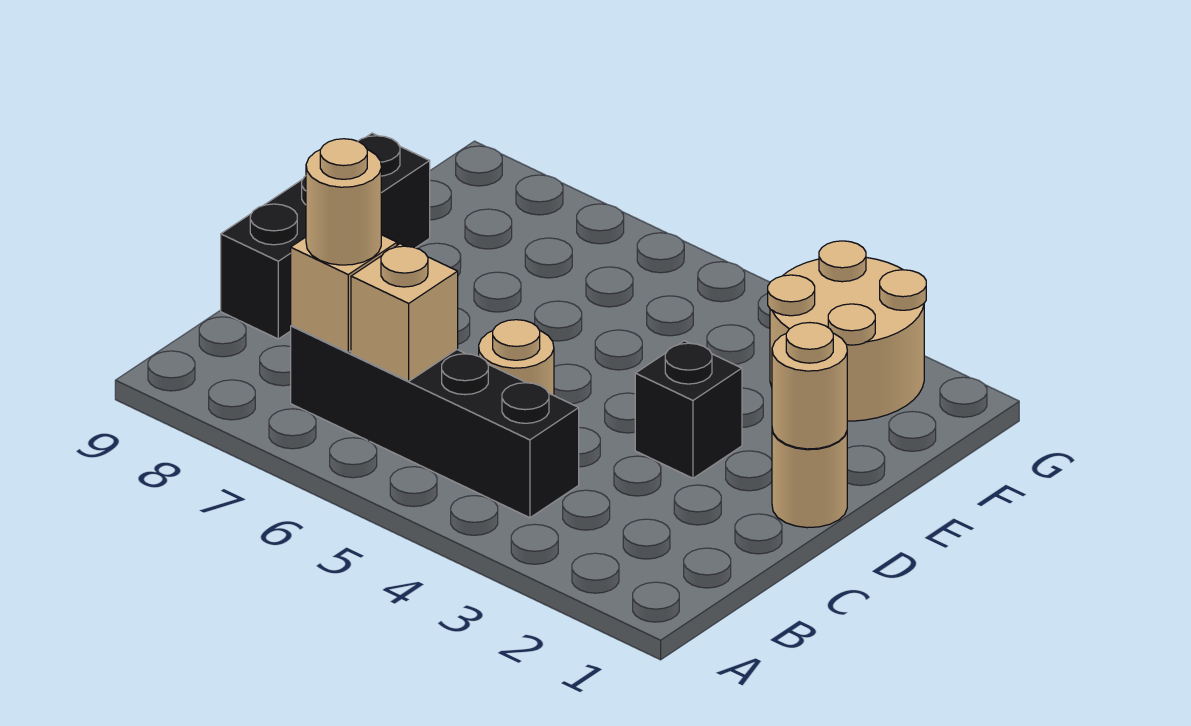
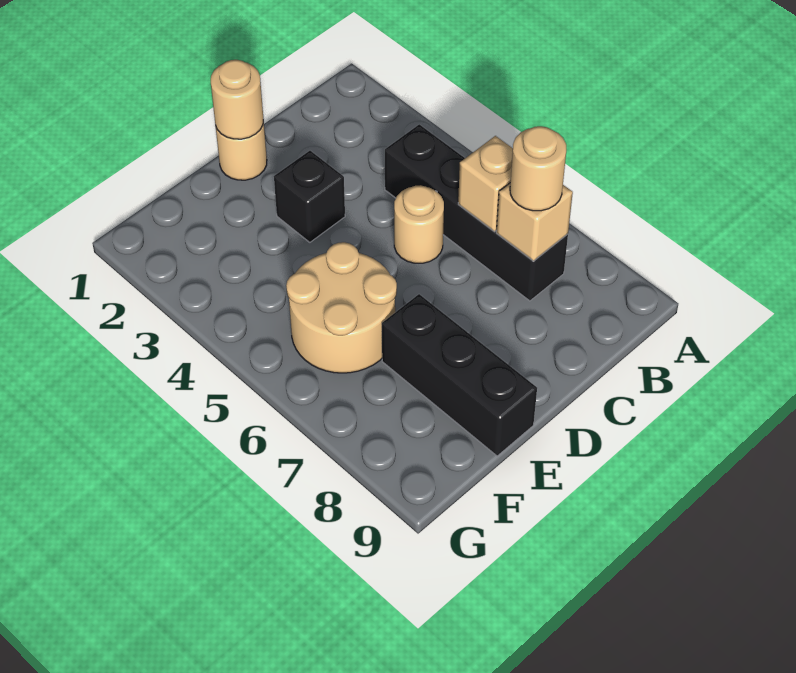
black brick C9:E9 level 1 -> black brick E7:E9 level 1
tan round brick F2:G3 level 1 -> tan round brick E5:F6 level 1

